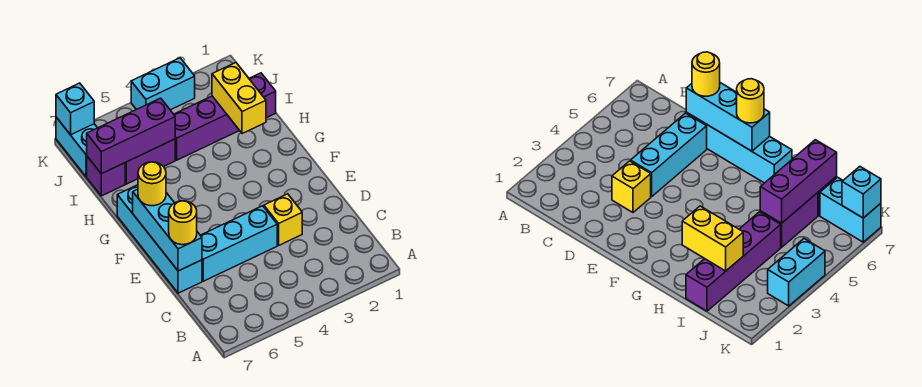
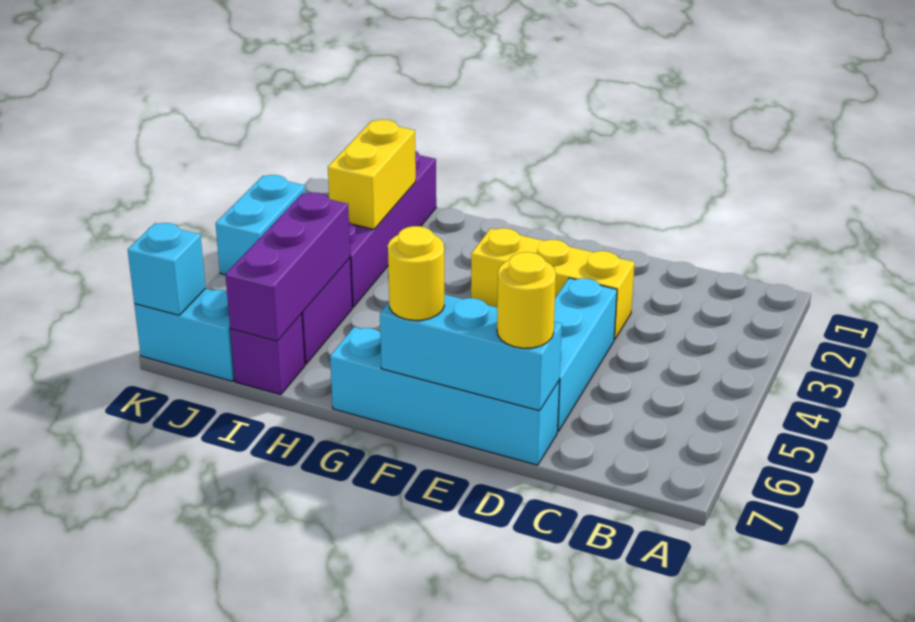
yellow brick D3 level 1 -> yellow brick D3:F3 level 1
yellow brick H2:I2 level 2 -> yellow brick I2:I3 level 2

